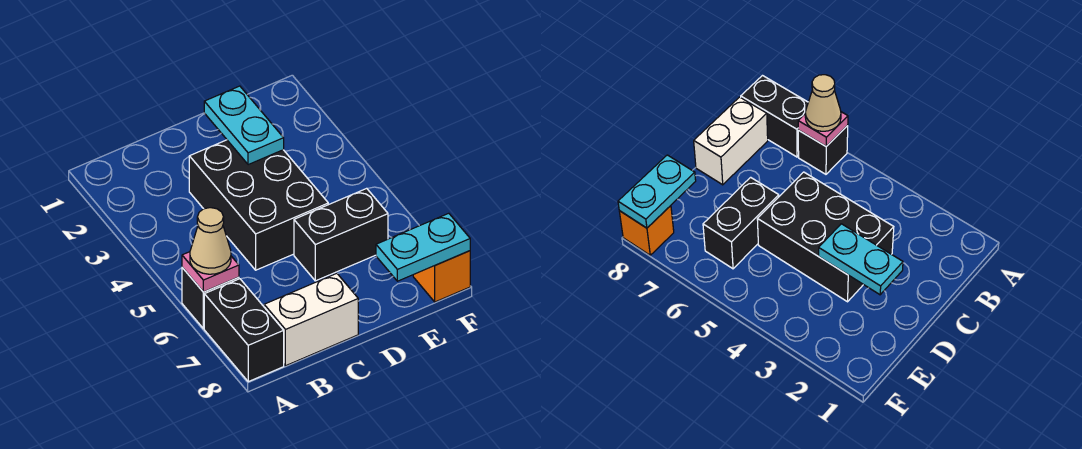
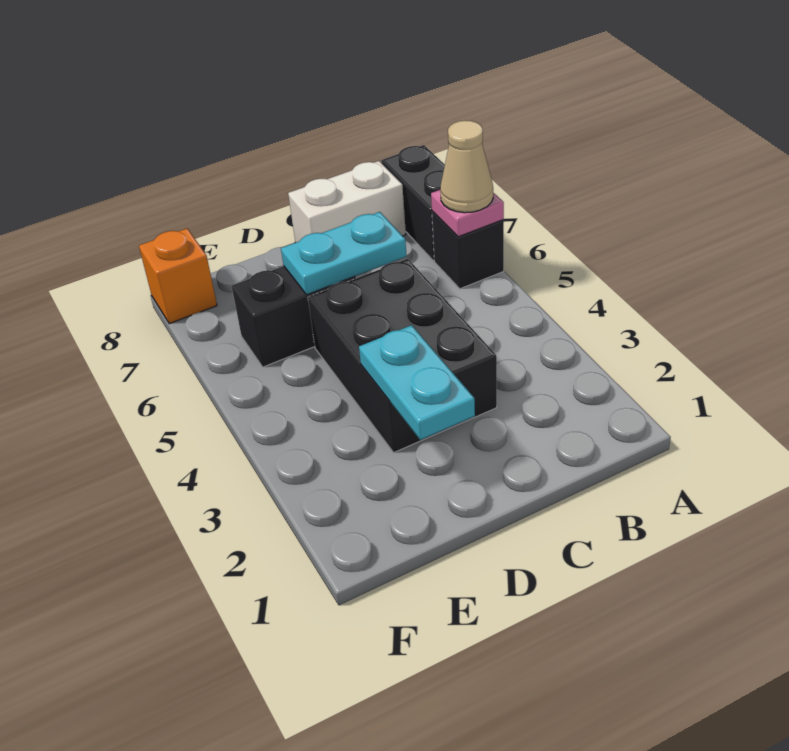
cyan plate E8:F8 level 2 -> cyan plate C6:D6 level 2

